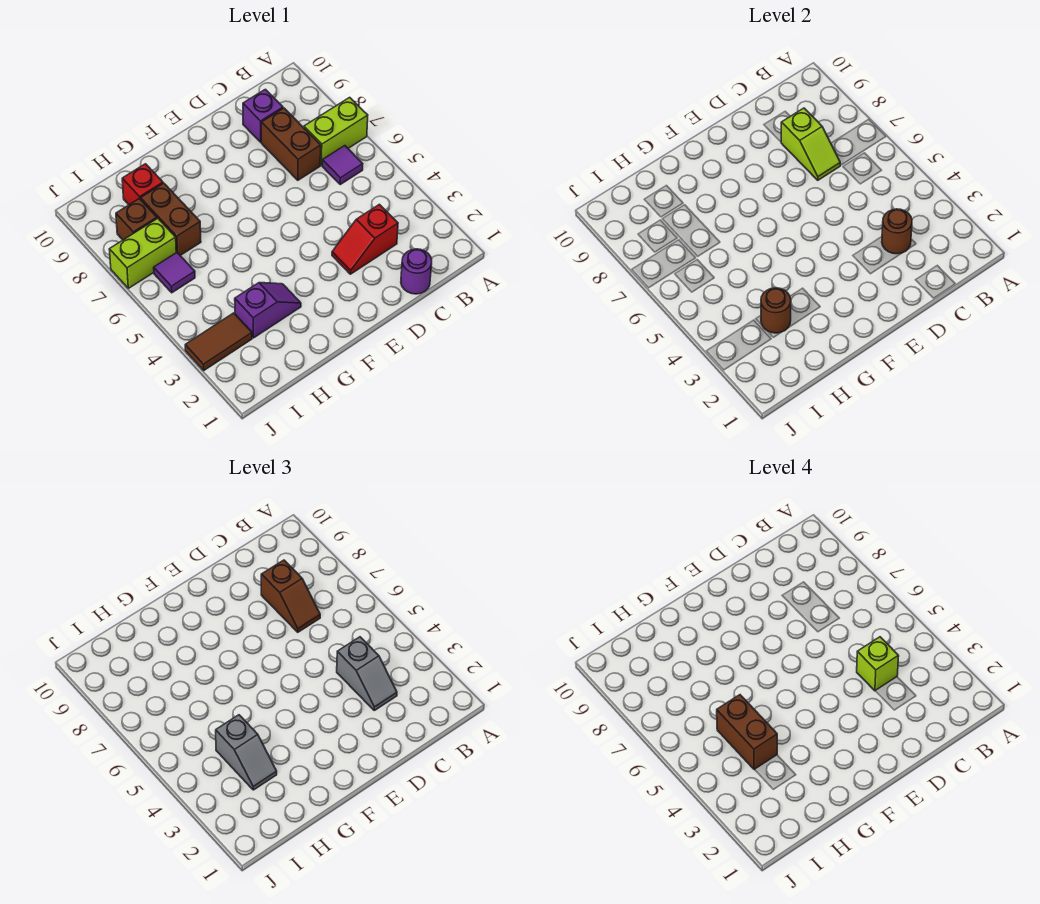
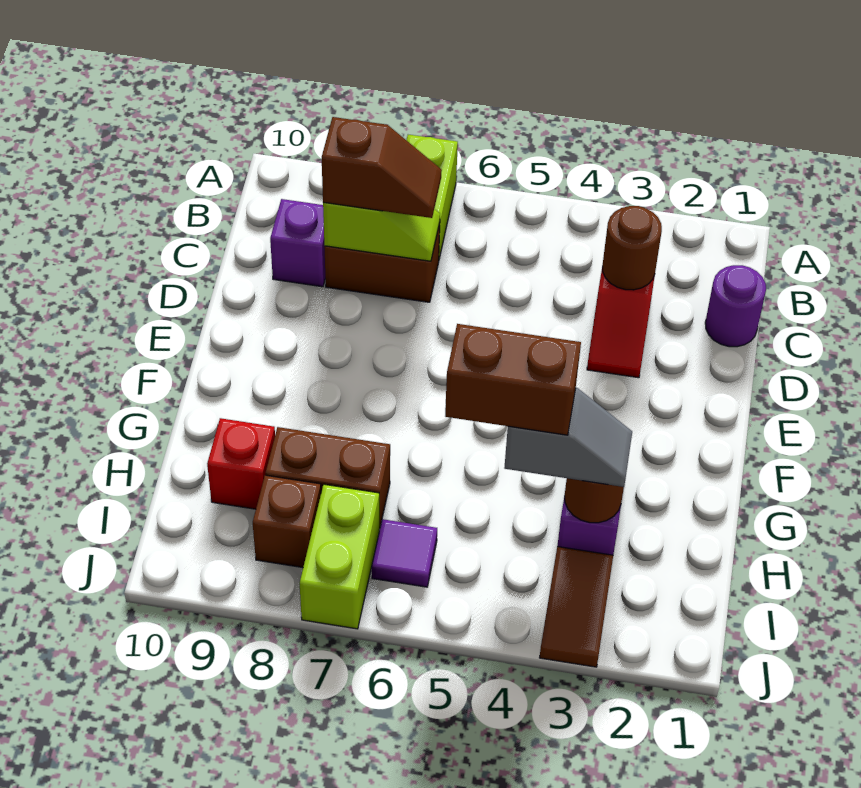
purple tile B6 level 1 -> none
grey slope C3:C4 level 3 top 4 -> none
lime brick C4 level 4 -> none

